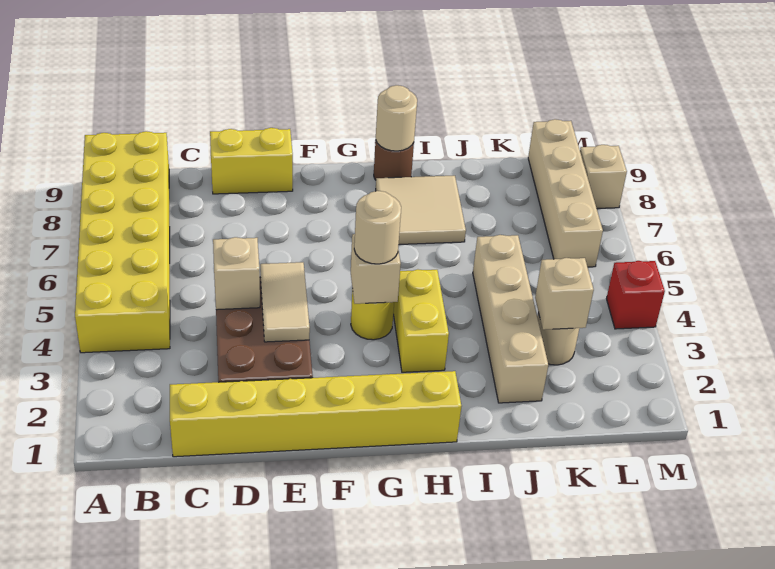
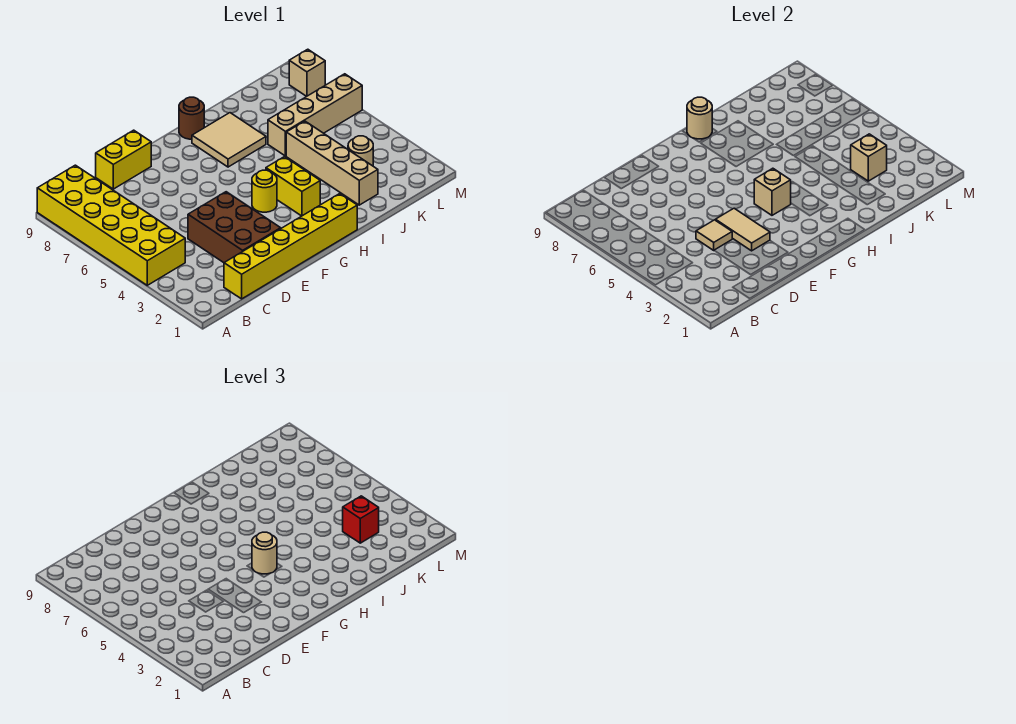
tan brick D4 level 2 -> tan tile D4 level 2
tan brick L6:L9 level 1 -> tan brick J6:M6 level 1
red brick M4 level 1 -> red brick K3 level 3

